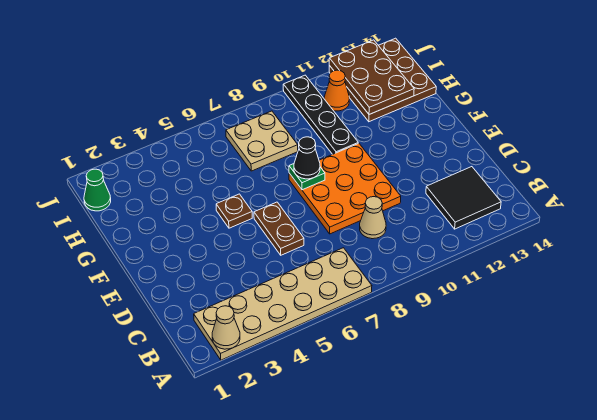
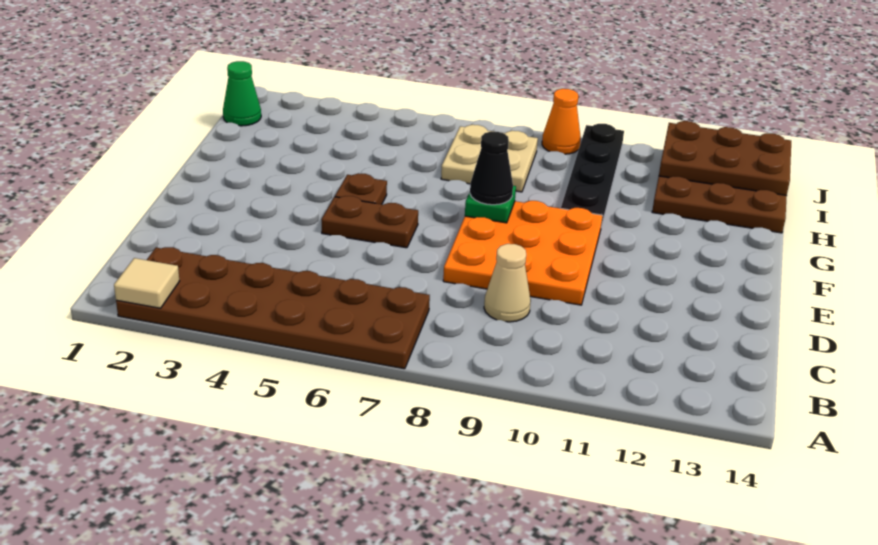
tan plate A2:B7 level 1 -> brown plate A2:B7 level 1
tan cone A2 level 2 -> tan tile A2 level 2
black tile B12:C13 level 1 -> none
brown plate D6:E6 level 1 -> brown plate E5:E6 level 1
brown plate H12:J13 level 2 -> brown plate I12:J14 level 2
orange cone I11 level 1 -> orange cone J9 level 1

